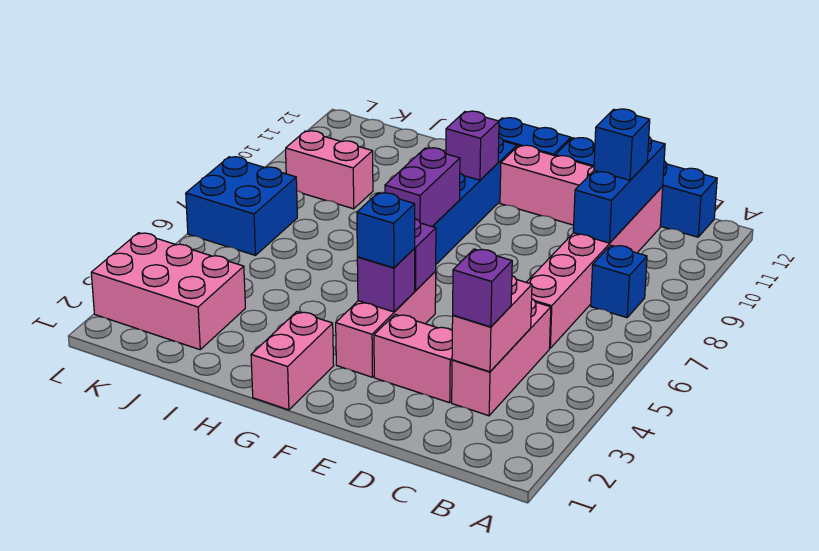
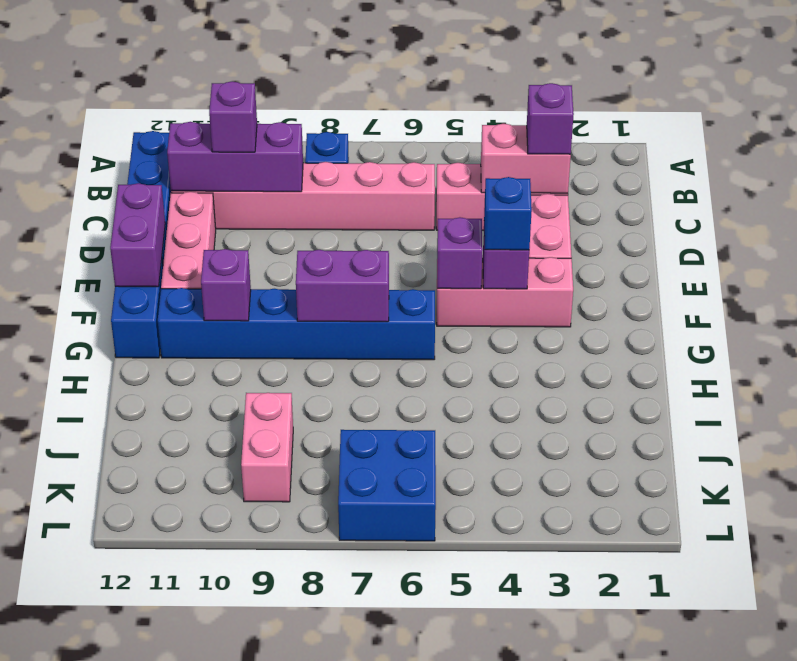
blue brick C9:C11 level 2 -> purple brick C9:C11 level 2
blue brick C10 level 3 -> purple brick C10 level 3
none -> purple brick E12:F12 level 2
pink brick G1:G2 level 1 -> none
pink brick J2:L3 level 1 -> none

